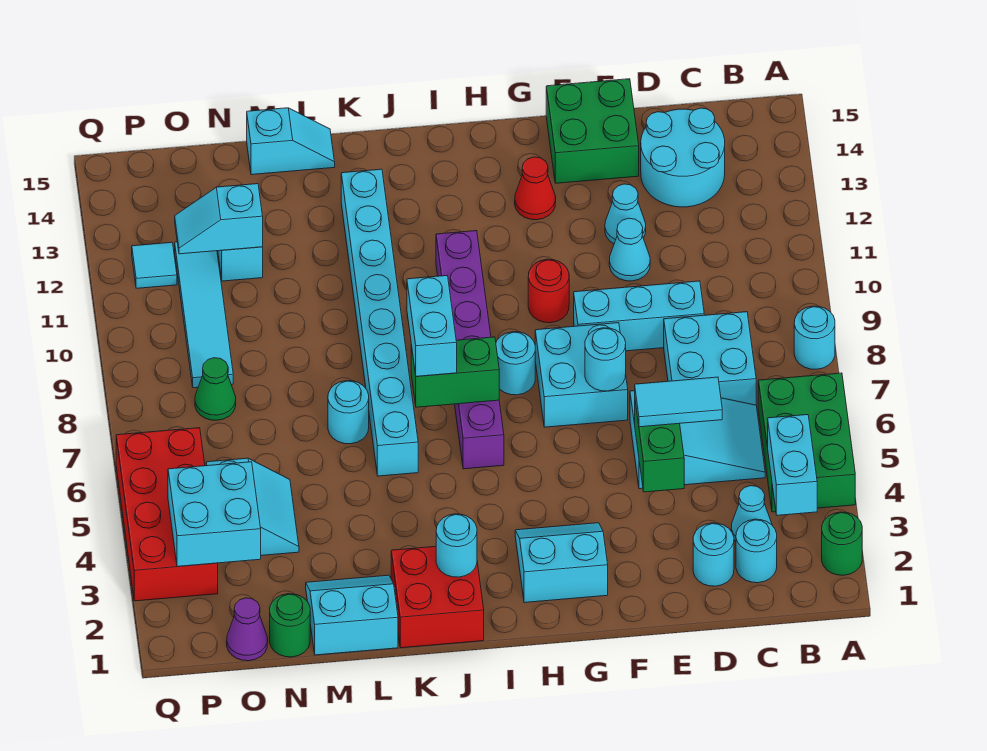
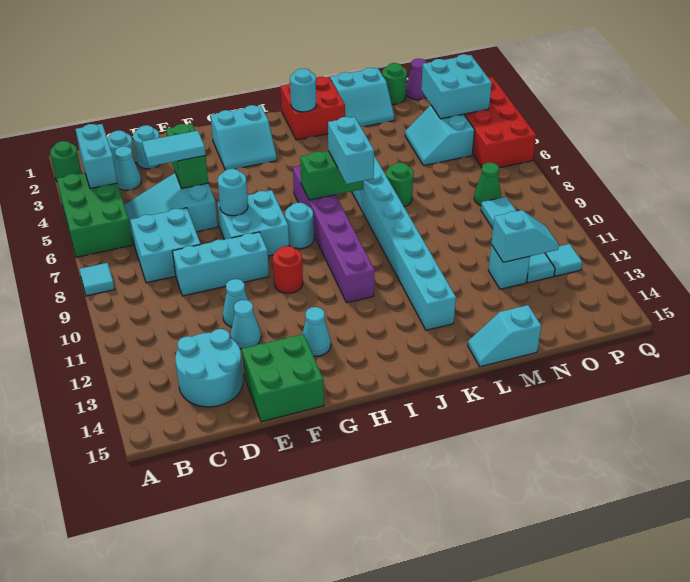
cyan round brick A8 level 1 -> cyan tile A8 level 1
red cone G13 level 1 -> cyan cone G13 level 1
cyan round brick L7 level 1 -> green round brick L7 level 1

